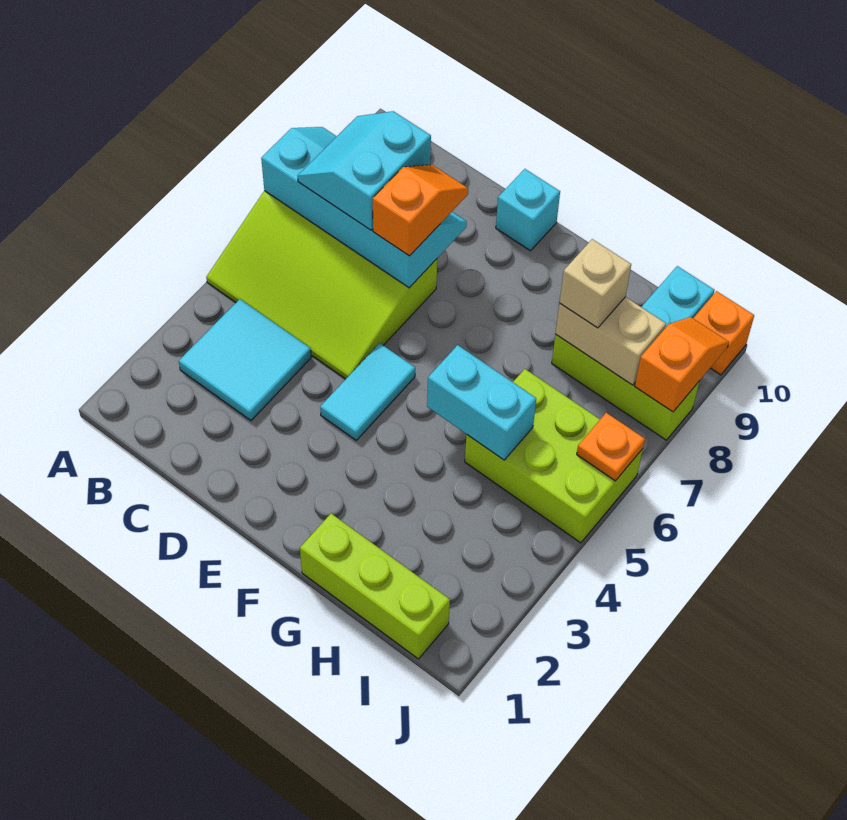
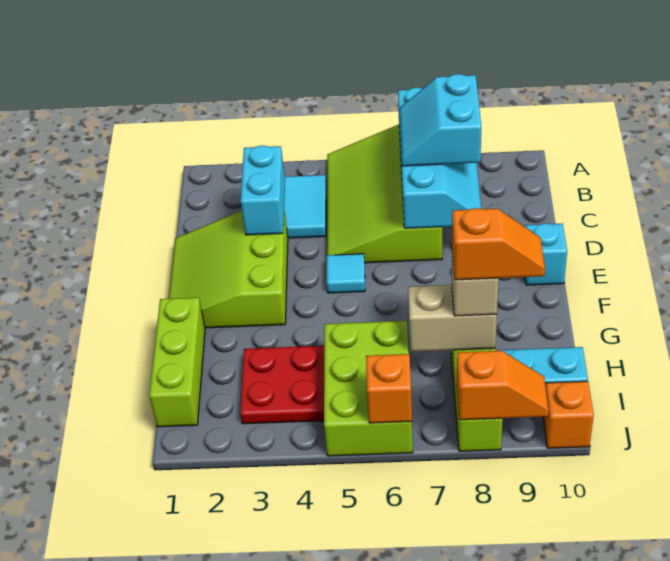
cyan slope B7:C8 level 3 top C -> cyan slope B7:C8 level 3 top 8
none -> lime slope D1:F3 level 1 top 3
orange slope D7:D8 level 3 top 7 -> orange slope H8:H9 level 4 top 8
cyan tile E4:E5 level 1 -> cyan tile E5 level 1
cyan brick G5:H5 level 2 -> cyan brick C3:D3 level 2
none -> red plate H3:I4 level 1
tan brick H8:I8 level 2 -> tan brick H7:H8 level 2
orange plate J6 level 2 -> orange brick J6 level 2

